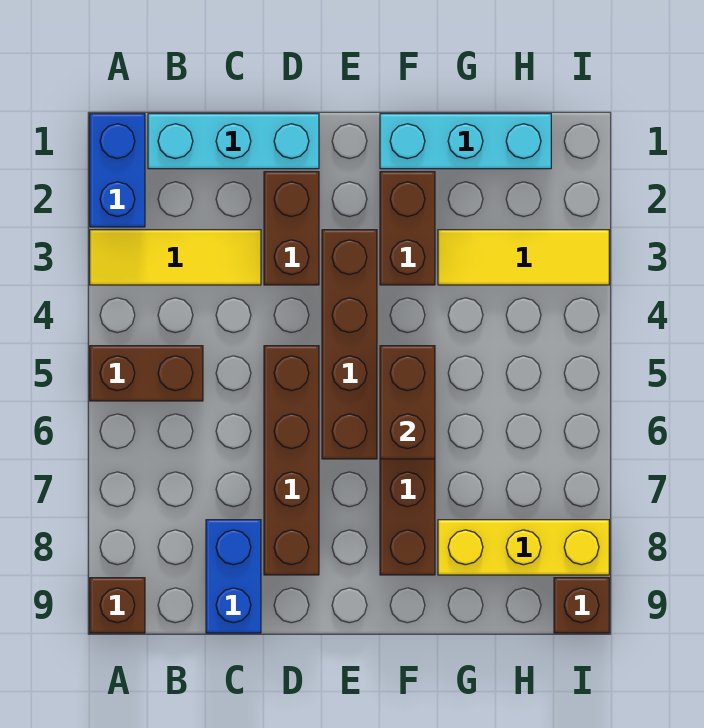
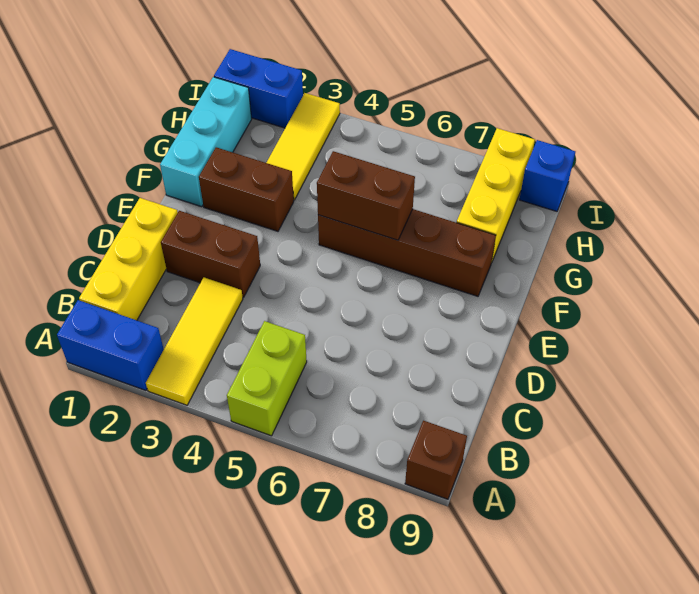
brown brick A5:B5 level 1 -> lime brick A5:B5 level 1
cyan brick B1:D1 level 1 -> yellow brick B1:D1 level 1
blue brick C8:C9 level 1 -> blue brick I1:I2 level 1
brown brick D5:D8 level 1 -> none
brown brick E3:E6 level 1 -> none
brown brick I9 level 1 -> blue brick I9 level 1

